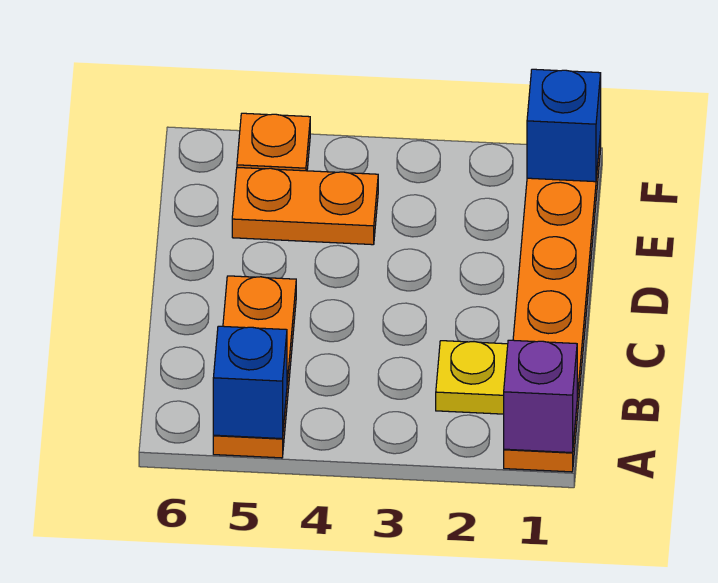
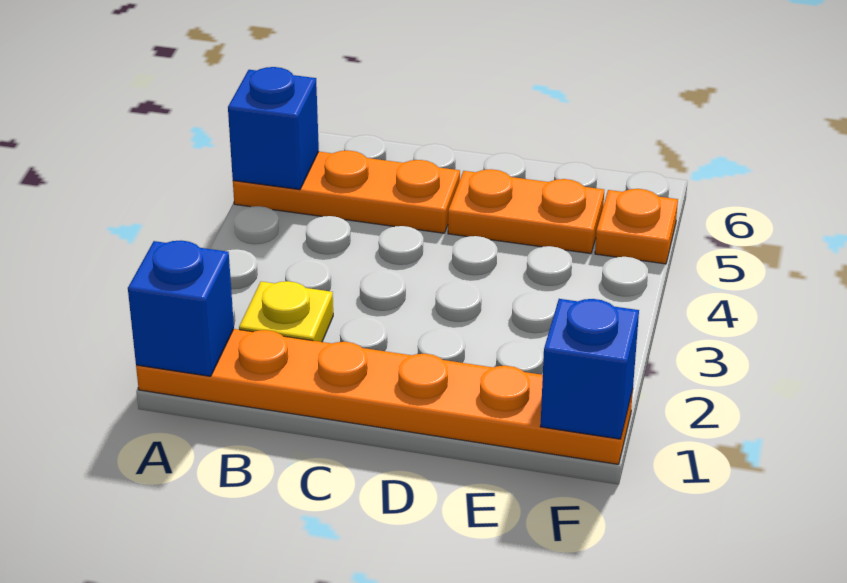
purple brick A1 level 2 -> blue brick A1 level 2
orange plate E4:E5 level 1 -> orange plate D5:E5 level 1

